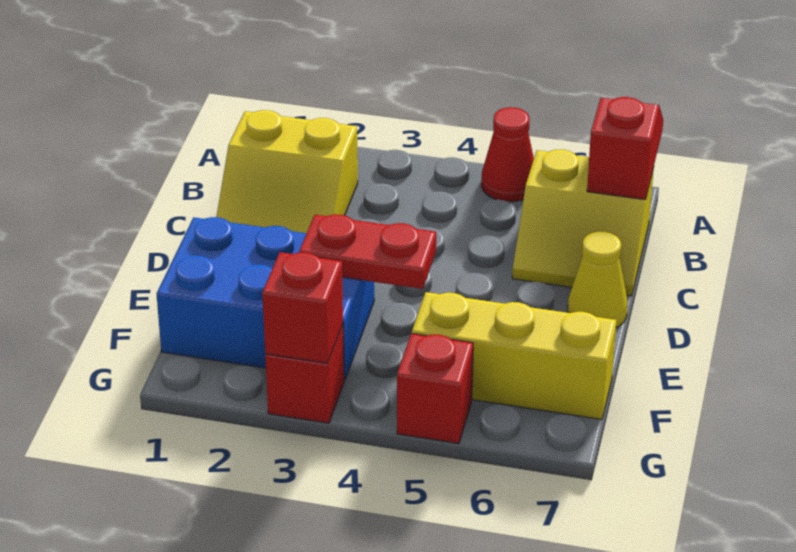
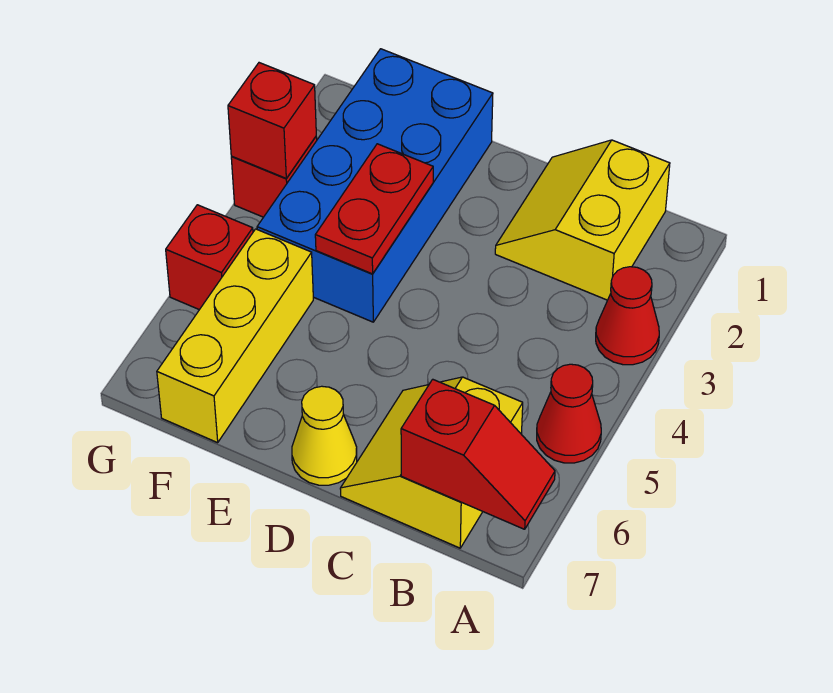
none -> red cone A3 level 1
blue brick E1:F3 level 1 -> blue brick E1:F4 level 1

